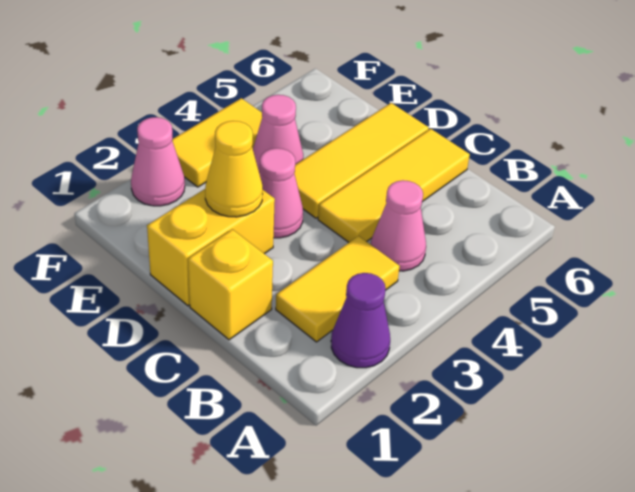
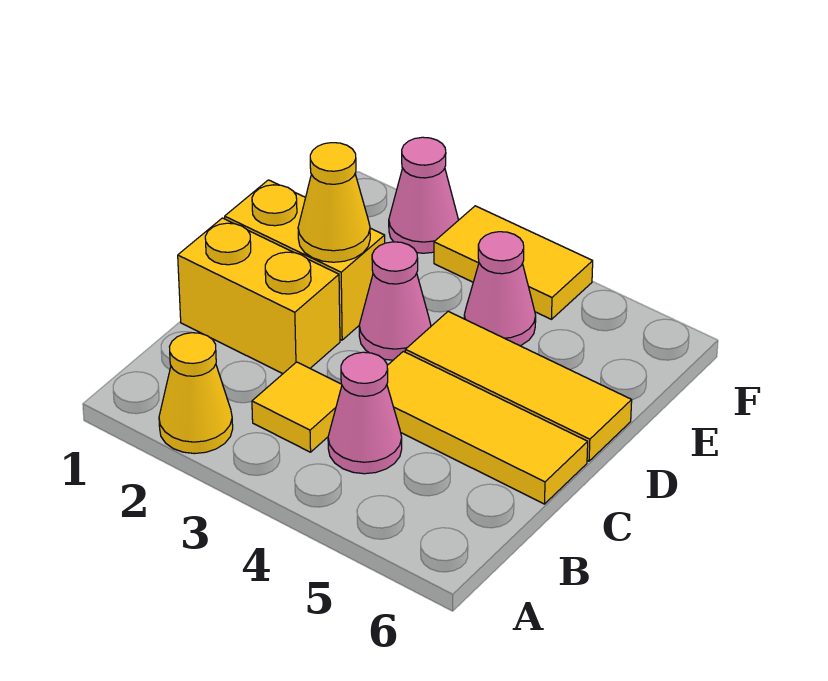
purple cone A2 level 1 -> yellow cone A2 level 1
yellow tile B2:B3 level 1 -> yellow tile B3 level 1
yellow brick C1 level 1 -> yellow brick C1:C2 level 1

